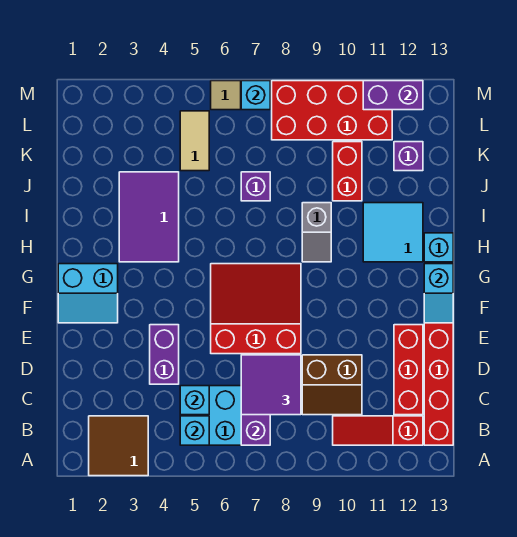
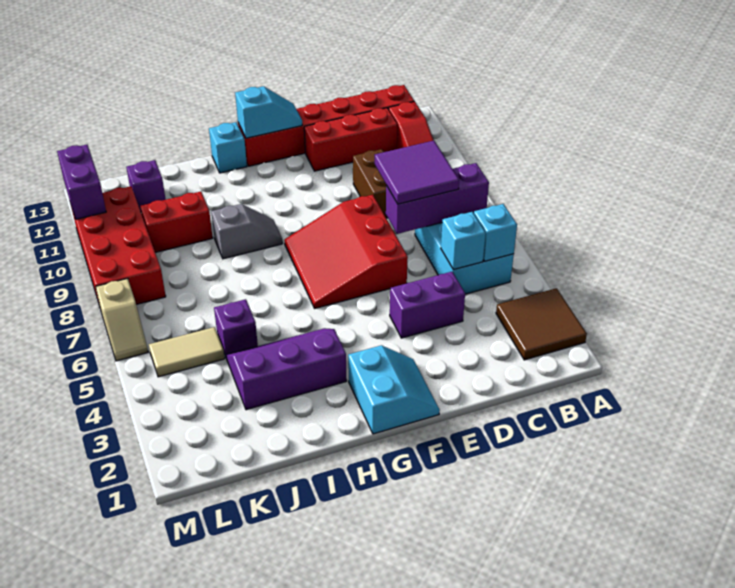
purple tile H3:J4 level 1 -> purple slope H3:J4 level 1 top 3
cyan tile H11:I12 level 1 -> none
purple brick J7 level 1 -> purple brick J5 level 1
cyan brick M7 level 2 -> none

